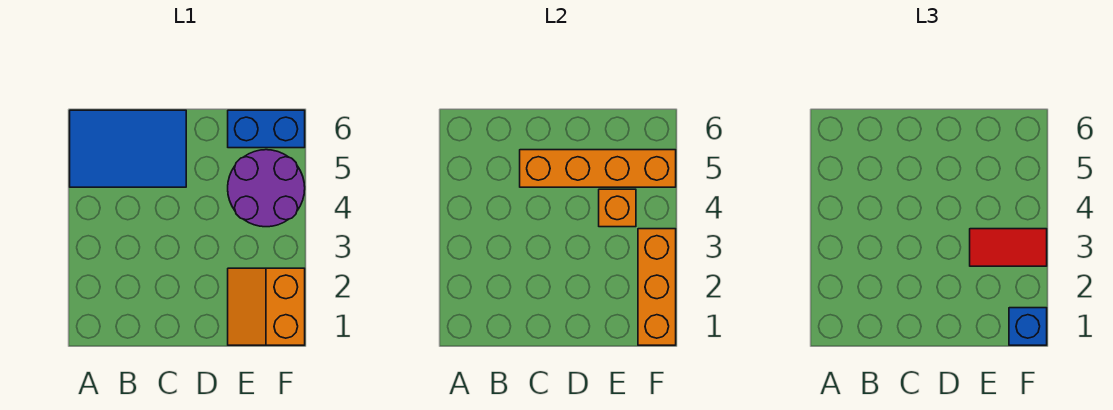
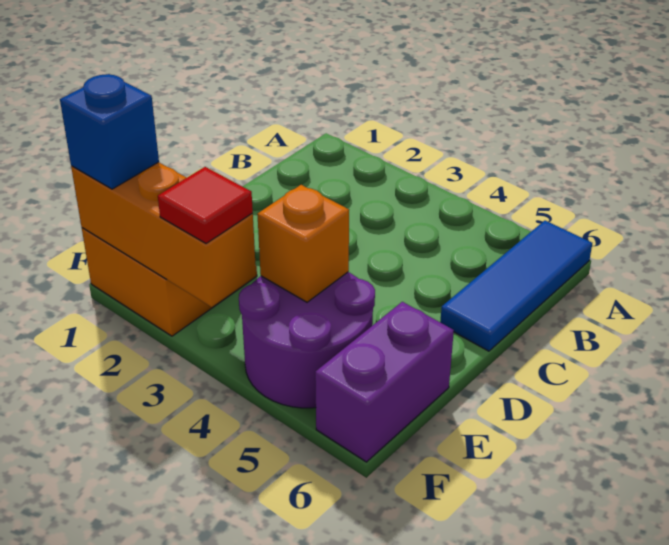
blue tile A5:C6 level 1 -> blue tile A6:C6 level 1
orange brick C5:F5 level 2 -> none
red tile E3:F3 level 3 -> red tile F3 level 3
blue brick E6:F6 level 1 -> purple brick E6:F6 level 1

